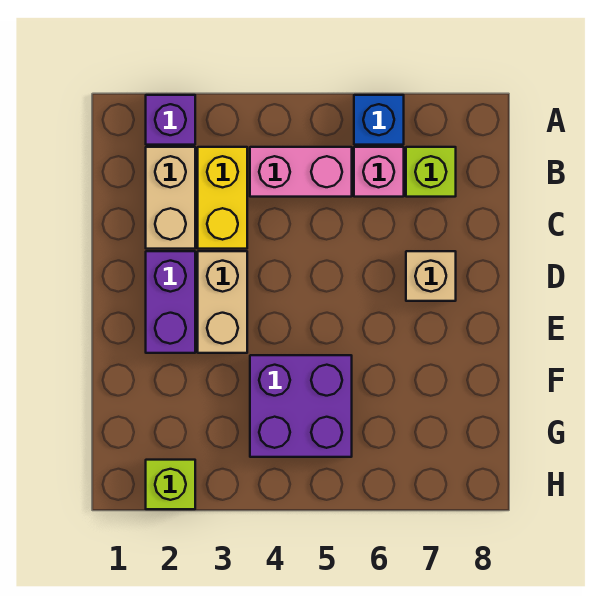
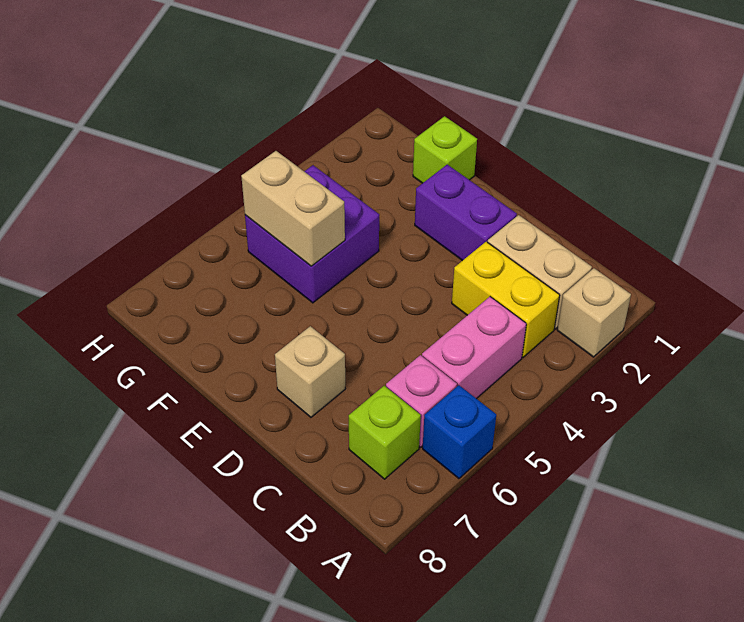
purple brick A2 level 1 -> tan brick A2 level 1
tan brick D3:E3 level 1 -> tan brick F5:G5 level 2
lime brick H2 level 1 -> lime brick F1 level 1

